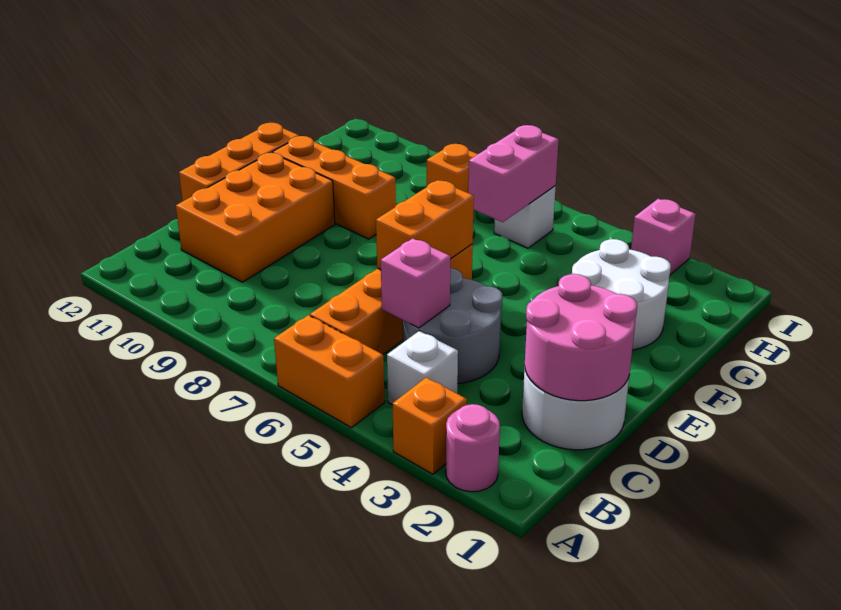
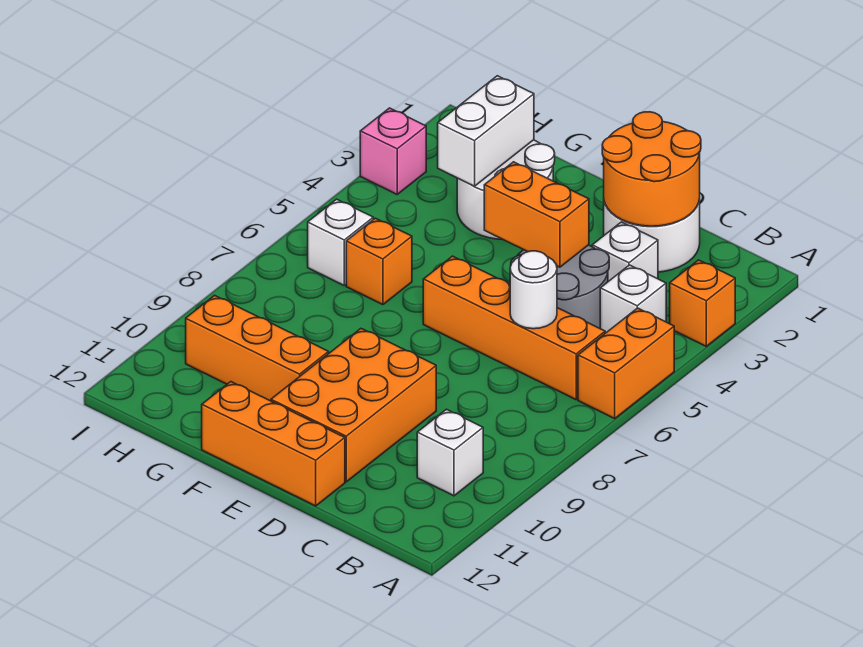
pink round brick A2 level 1 -> none
none -> white brick B10 level 1
pink round brick C1:D2 level 2 -> orange round brick C1:D2 level 2
none -> white brick C3 level 1
pink brick C5 level 2 -> none
none -> white round brick C6 level 2
orange brick C10:E11 level 1 -> orange brick D9:E11 level 1
orange brick D6:E6 level 2 -> orange brick D4:E4 level 2
orange brick F9:F11 level 1 -> orange brick F10:H10 level 1
none -> white brick G2:G3 level 2
pink brick G6:H6 level 2 -> none
orange brick H8 level 1 -> orange brick G6 level 1

